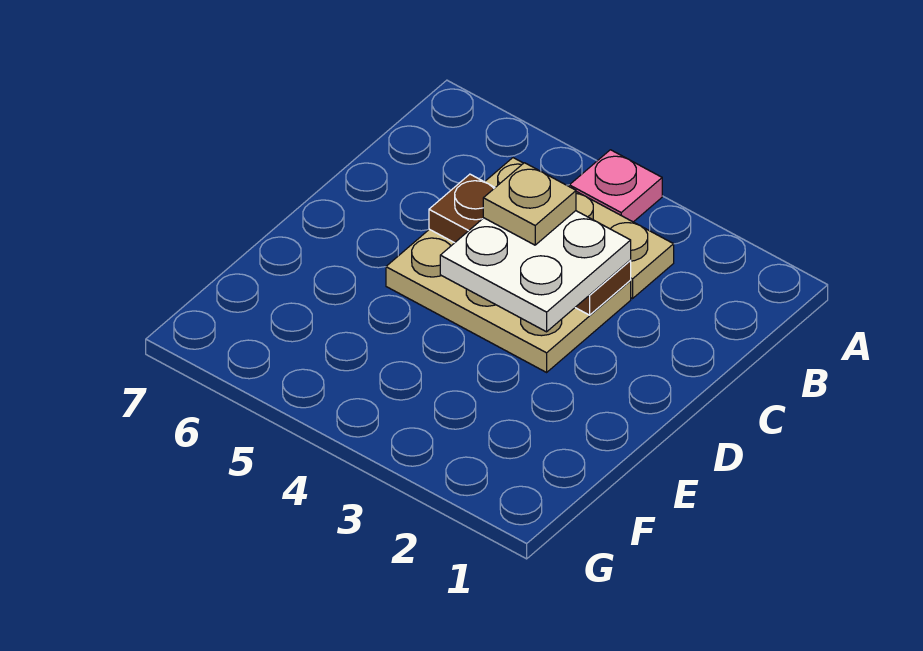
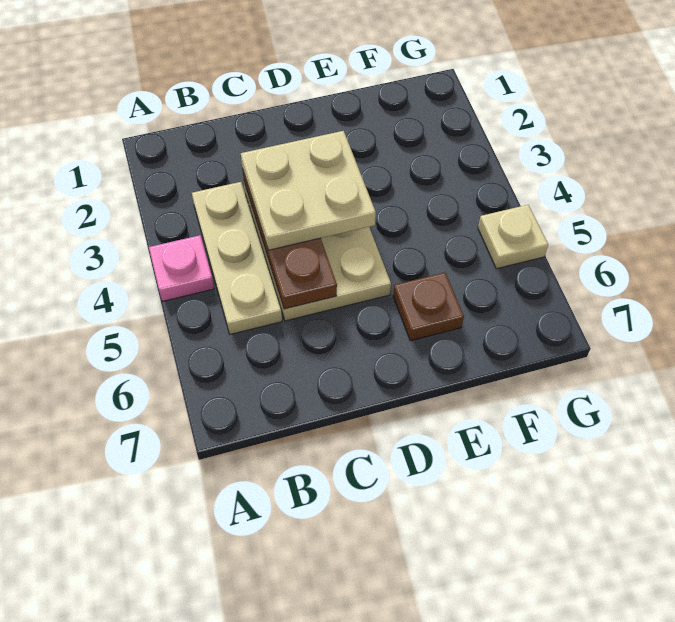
white plate C3:D4 level 3 -> tan plate C3:D4 level 3
tan plate C4 level 4 -> tan plate G5 level 1
none -> brown plate E6 level 1

